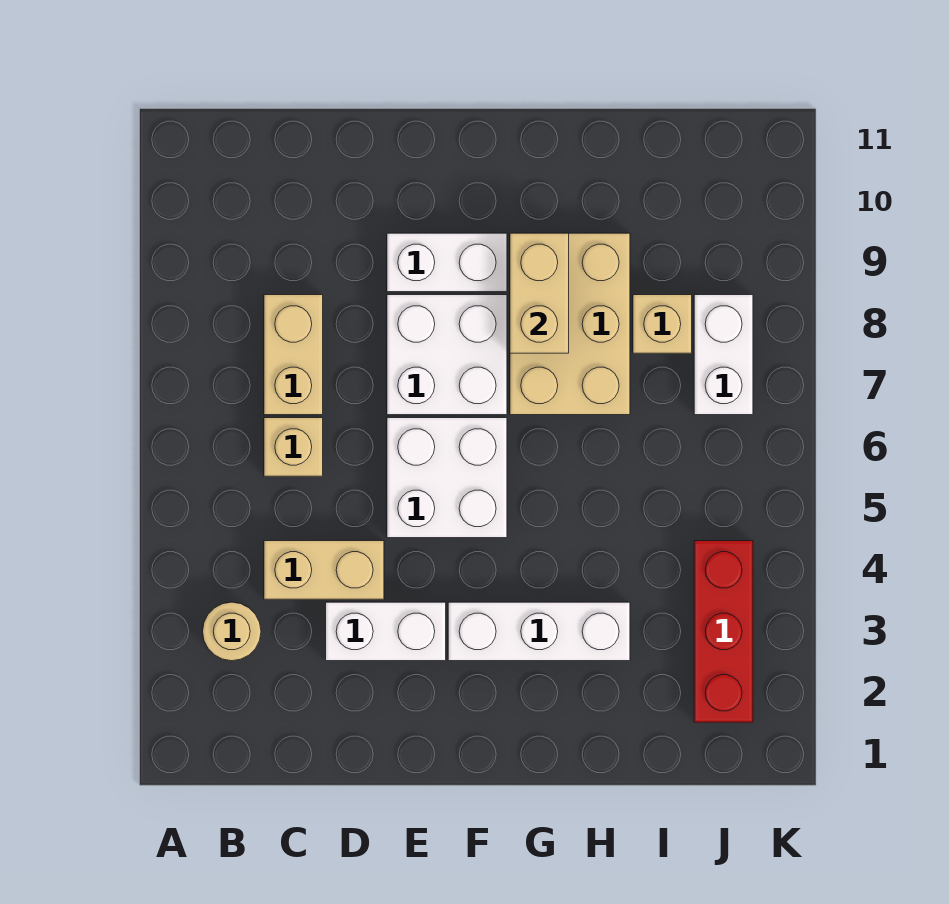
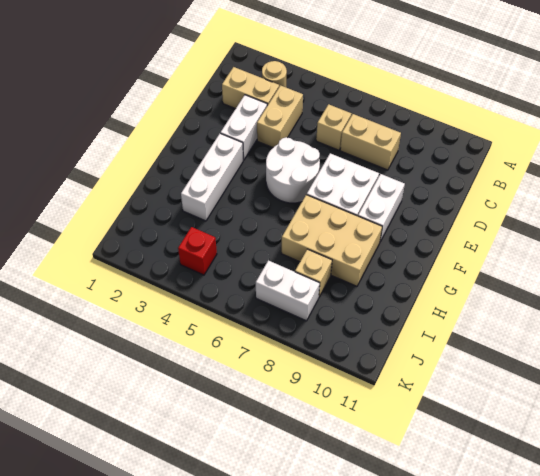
white brick E5:F6 level 1 -> white round brick E5:F6 level 1
tan brick G8:G9 level 2 -> tan brick C2:C3 level 1
red brick J2:J4 level 1 -> red brick J4 level 1

